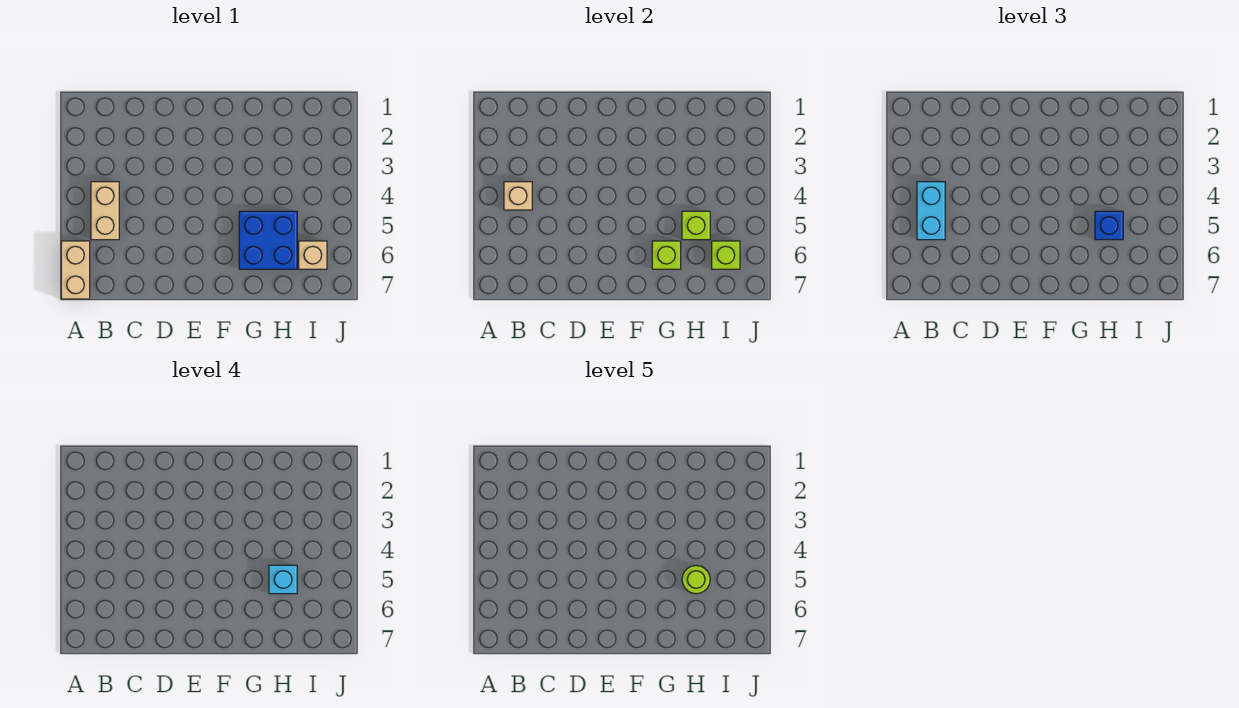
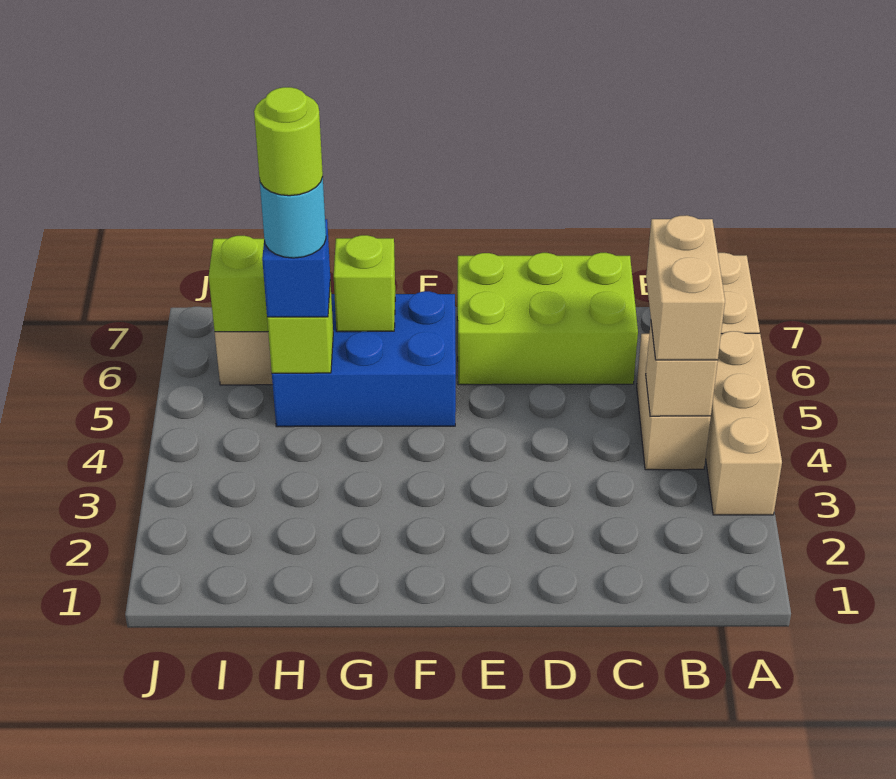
none -> tan brick A3:A5 level 1
cyan brick B4:B5 level 3 -> tan brick B4:B5 level 3
none -> lime brick C6:E7 level 1
blue brick G5:H6 level 1 -> blue brick F5:H6 level 1
cyan brick H5 level 4 -> cyan round brick H5 level 4

